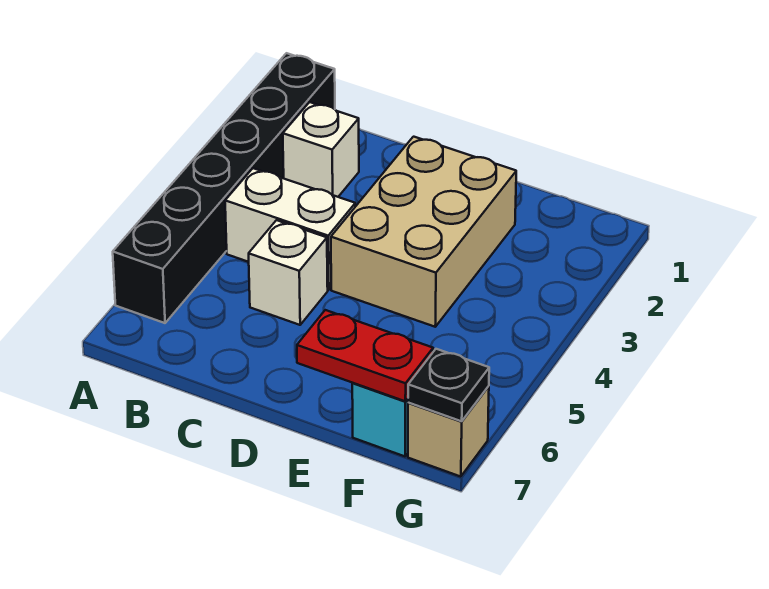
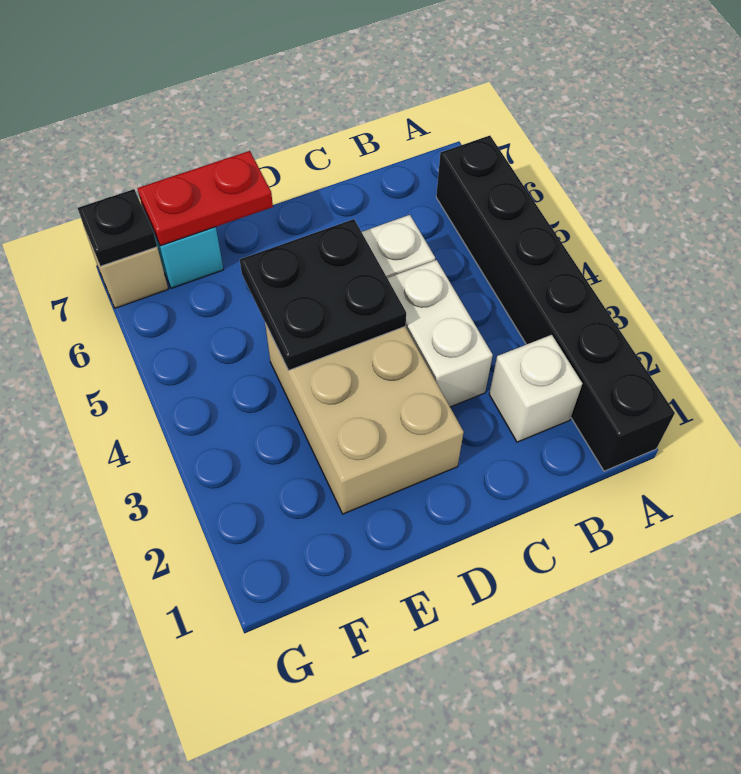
white brick B4:C4 level 1 -> white brick C3:C4 level 1
none -> black plate D4:E5 level 2

